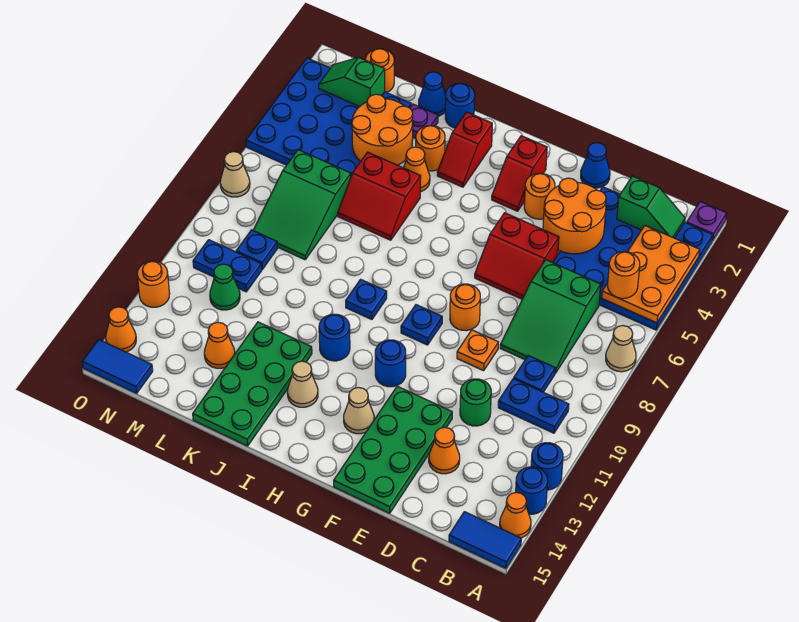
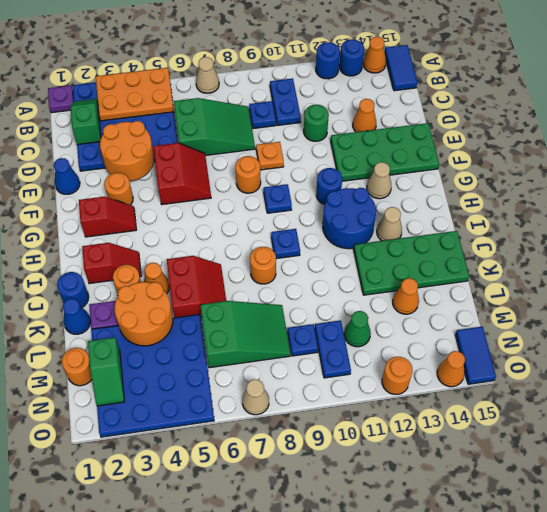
orange round brick B5 level 3 -> orange round brick J8 level 1
blue round brick I11 level 1 -> blue round brick H11:I12 level 1

